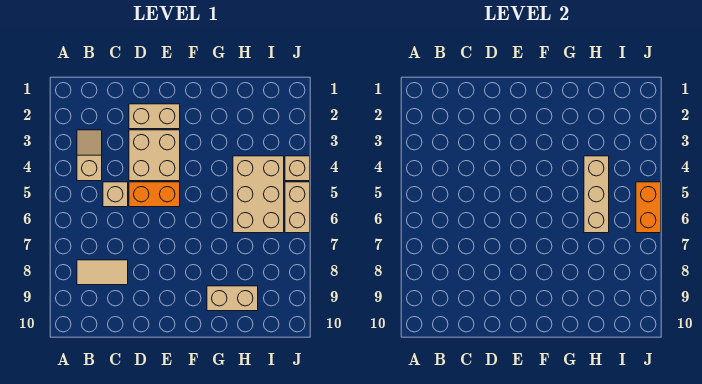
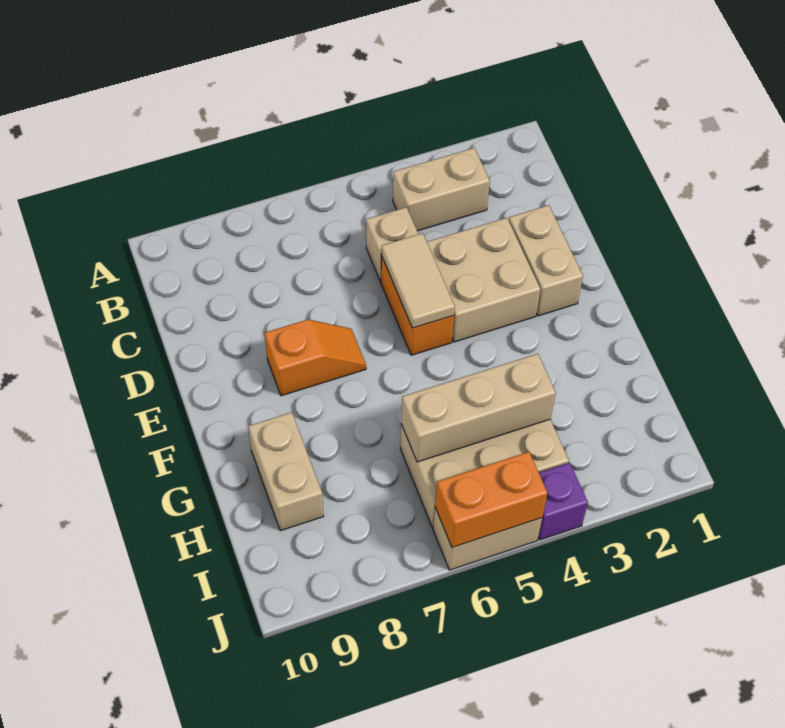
tan slope B3:B4 level 1 top 4 -> tan brick B3:B4 level 1
tan tile B8:C8 level 1 -> tan tile D5:E5 level 2
none -> orange slope E7:E8 level 1 top 8
tan brick J4 level 1 -> purple brick J4 level 1

